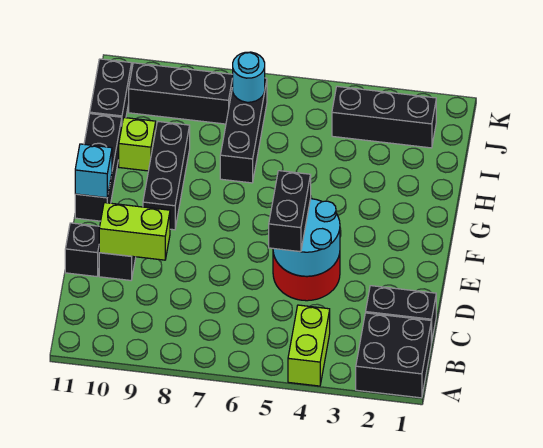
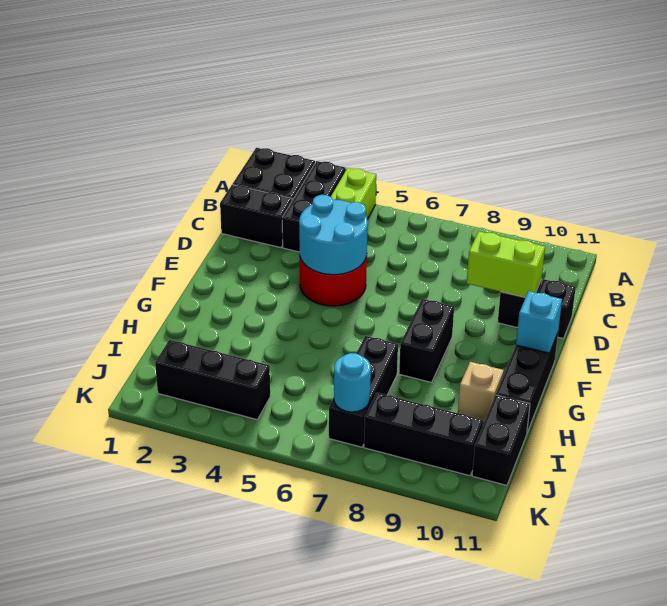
black brick D5:E5 level 3 -> black brick F8:G8 level 1
black brick F9:H9 level 1 -> black brick A3:C3 level 1
lime brick H10 level 1 -> tan brick H10 level 1

